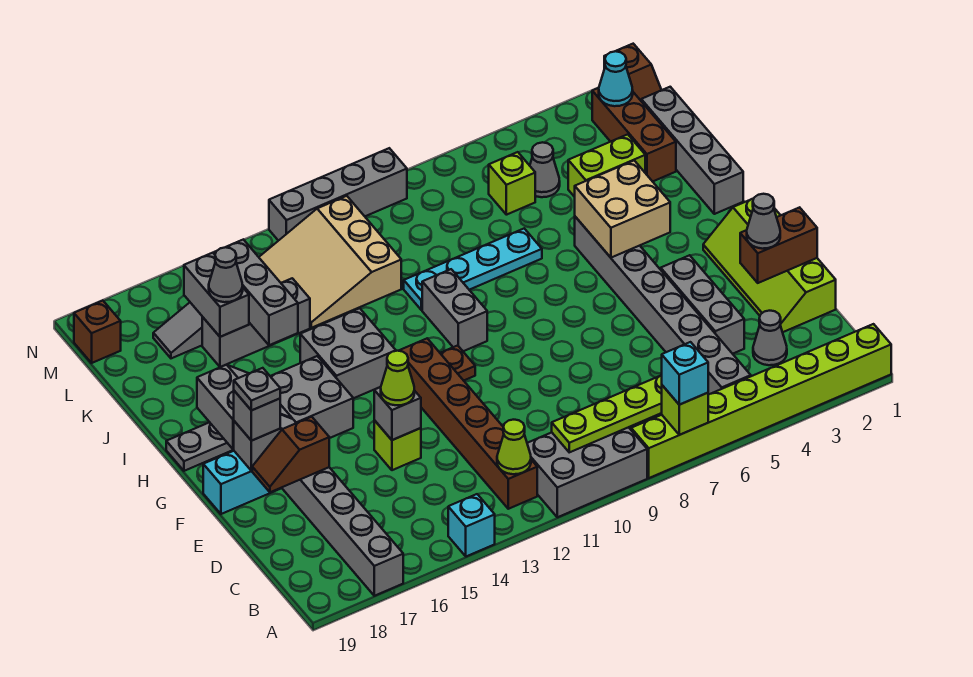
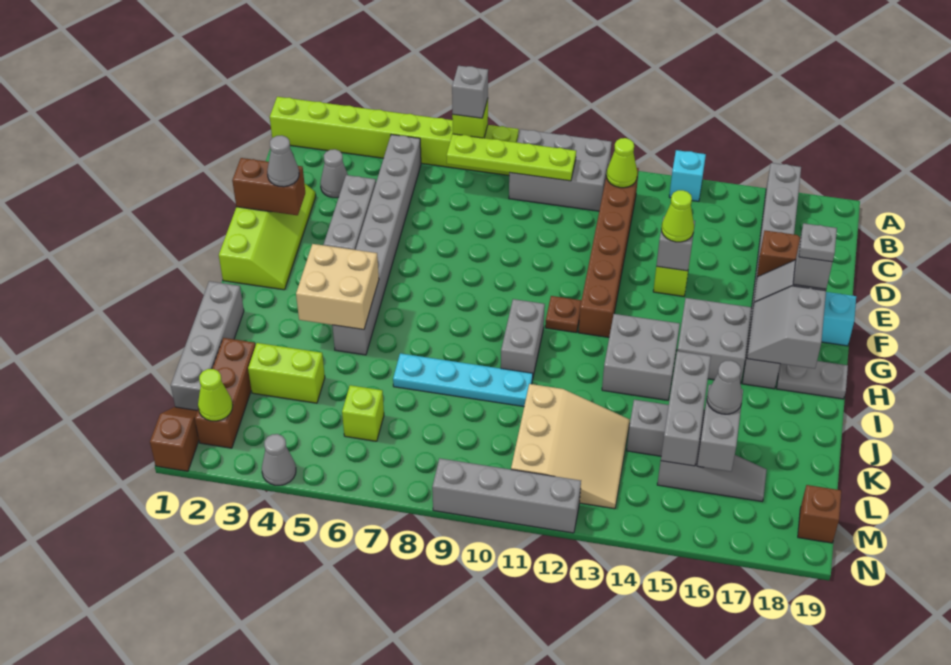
cyan brick A7 level 3 -> grey brick A7 level 3
grey cone L5 level 1 -> grey cone N4 level 1
cyan cone M2 level 2 -> lime cone M2 level 2

